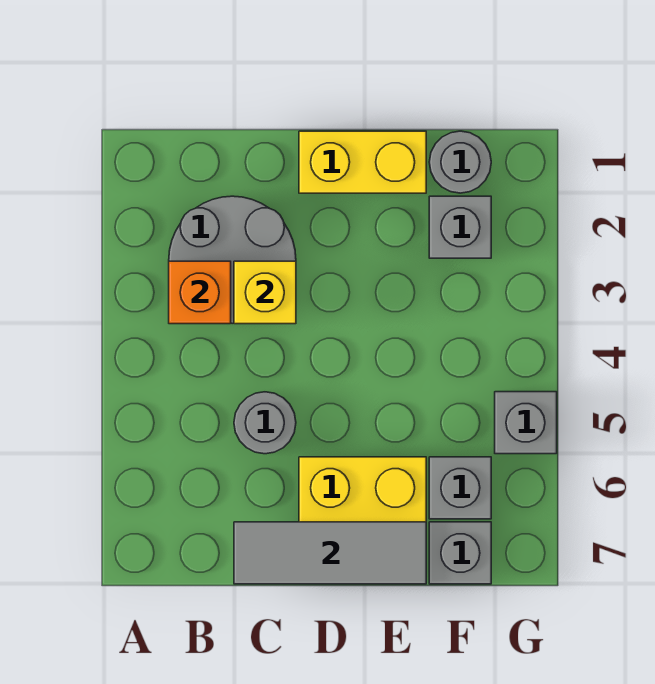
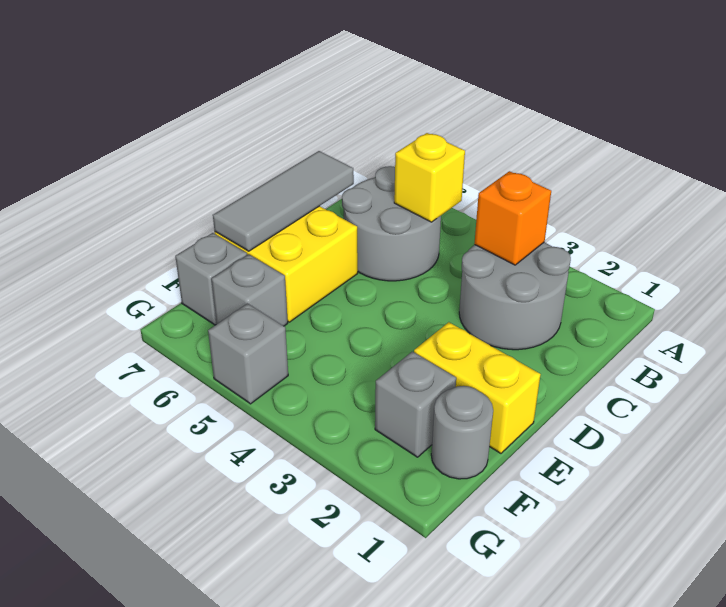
yellow brick C3 level 2 -> yellow brick B5 level 2
grey round brick C5 level 1 -> grey round brick B5:C6 level 1
yellow brick D1:E1 level 1 -> yellow brick E1:E2 level 1

